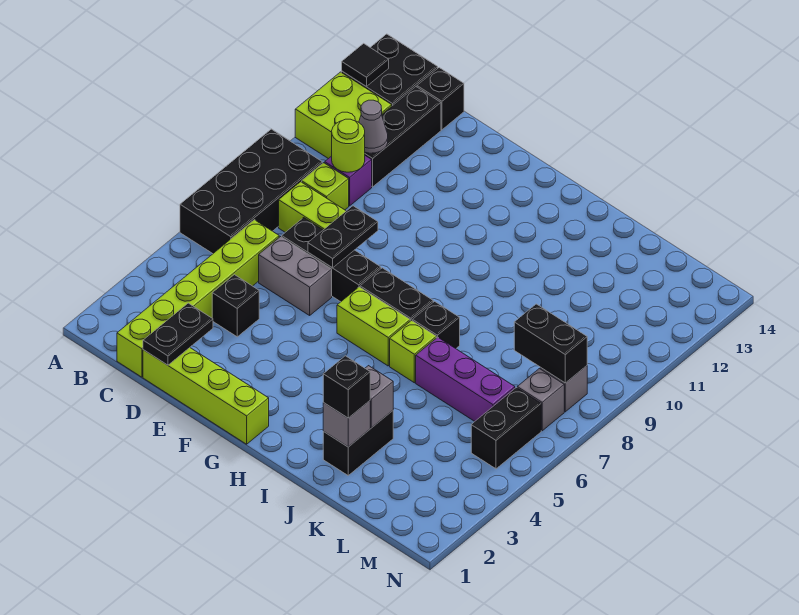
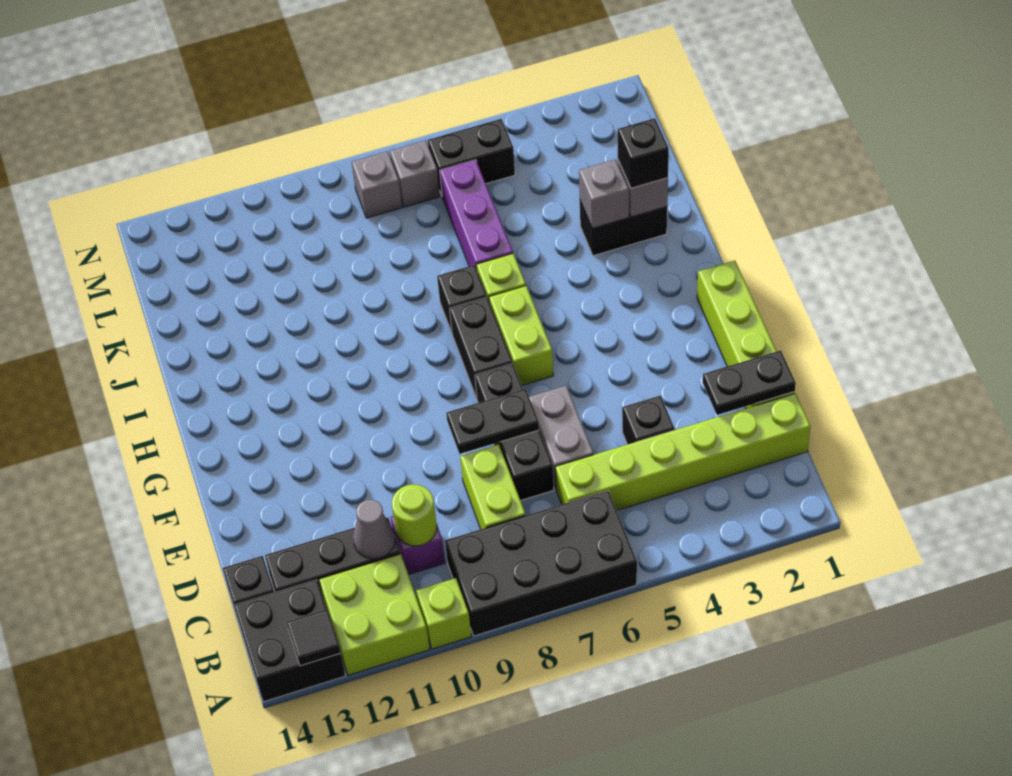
lime brick C9 level 1 -> lime brick A10 level 1
black brick L8:M8 level 2 -> none

